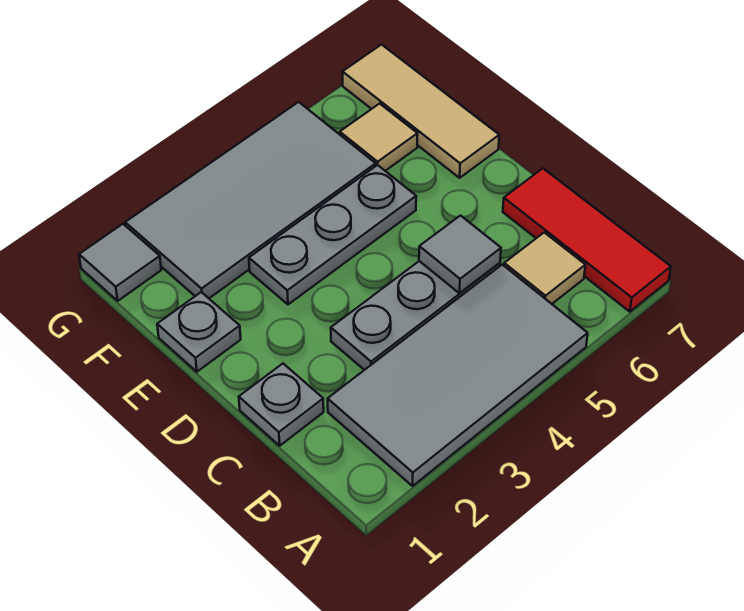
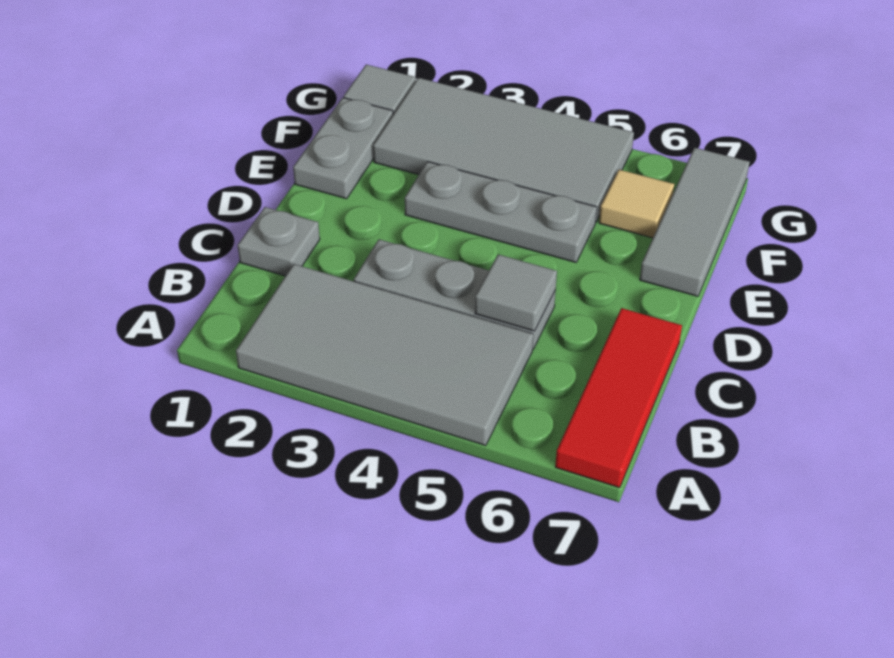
tan tile B6 level 1 -> none
grey plate E1 level 1 -> grey plate E1:F1 level 1
tan tile E7:G7 level 1 -> grey tile E7:G7 level 1

